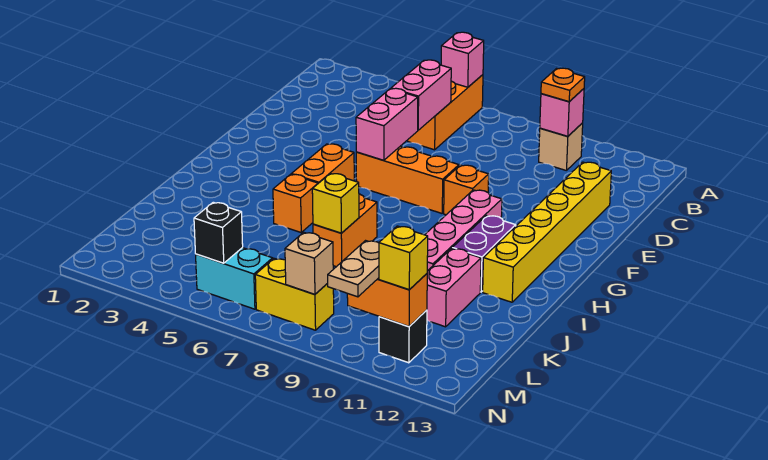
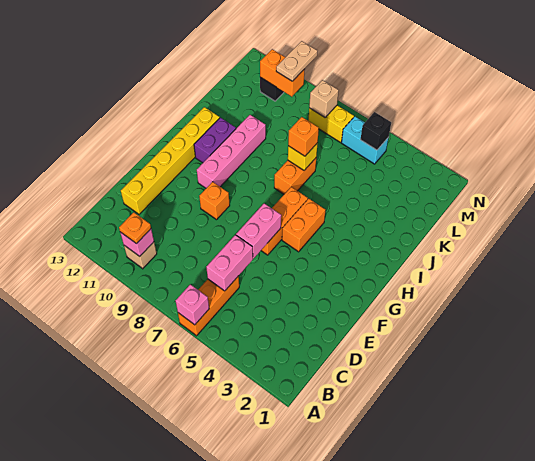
orange brick F6:F8 level 1 -> orange brick F6:H6 level 1
orange brick I5 level 1 -> orange brick J7 level 3
pink brick J11:K11 level 1 -> none
yellow brick M11 level 3 -> none

